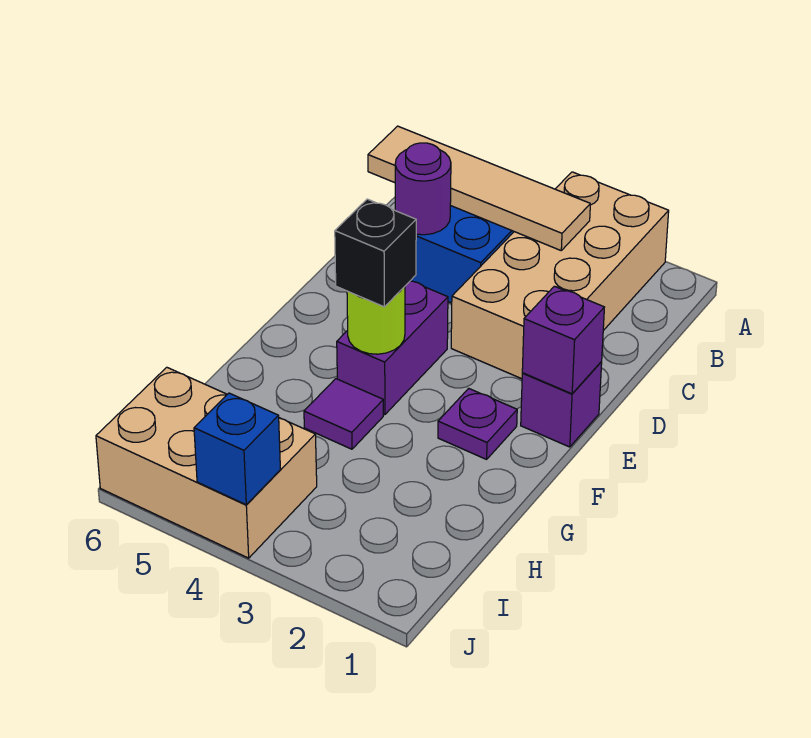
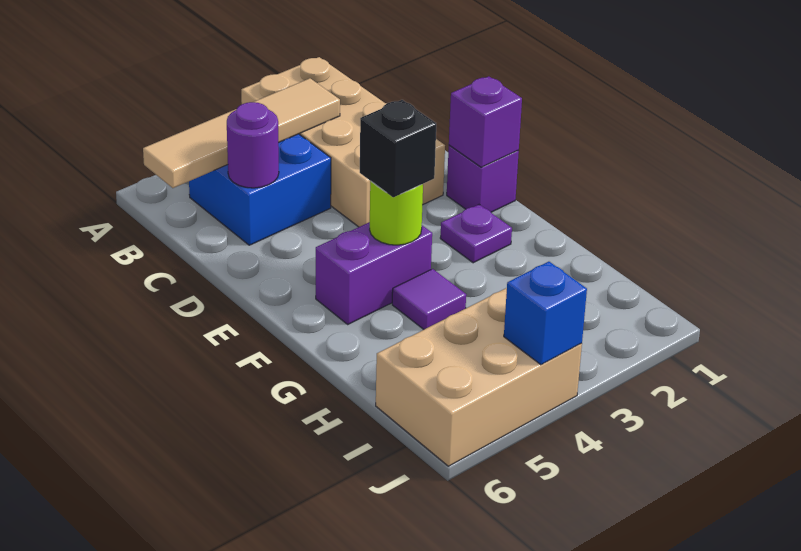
purple brick E4:F4 level 1 -> purple brick F4:F5 level 1

